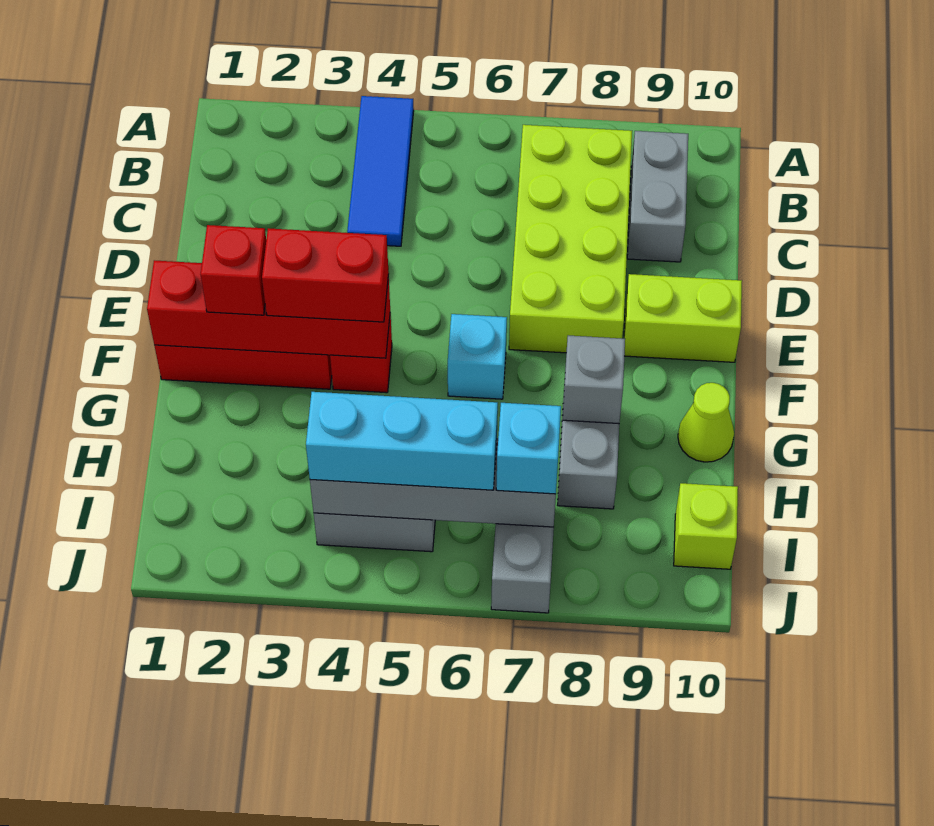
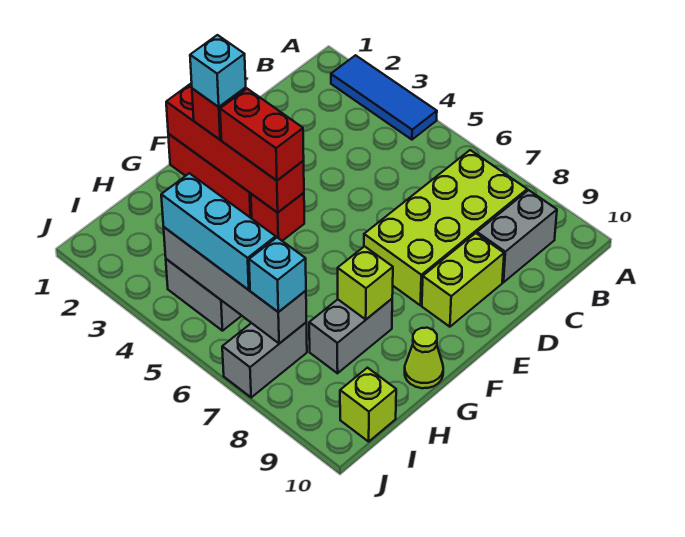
blue tile A4:C4 level 1 -> blue tile A2:A4 level 1
lime brick E9:E10 level 1 -> lime brick D9:E9 level 1
cyan brick F6 level 1 -> cyan brick F2 level 4
grey brick G8 level 2 -> lime brick G8 level 2

